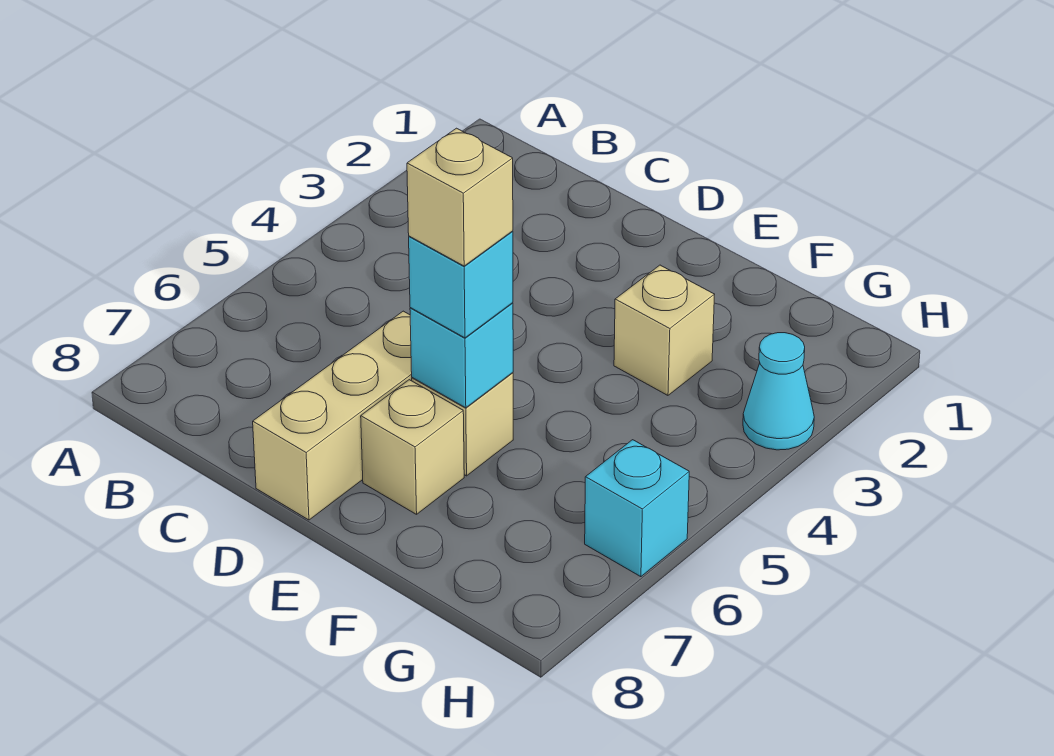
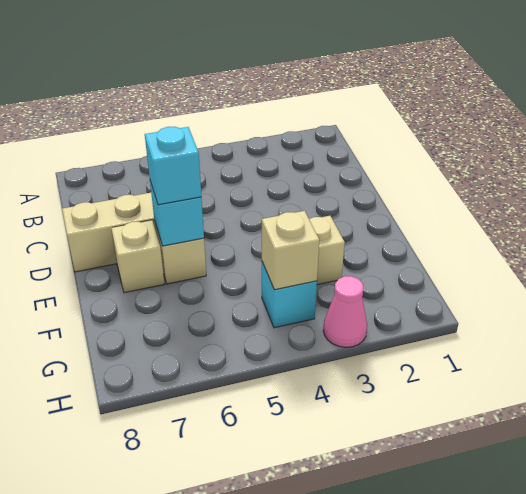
tan brick E6 level 4 -> tan brick G4 level 2
cyan cone H3 level 1 -> pink cone H3 level 1
cyan brick H6 level 1 -> cyan brick G4 level 1

